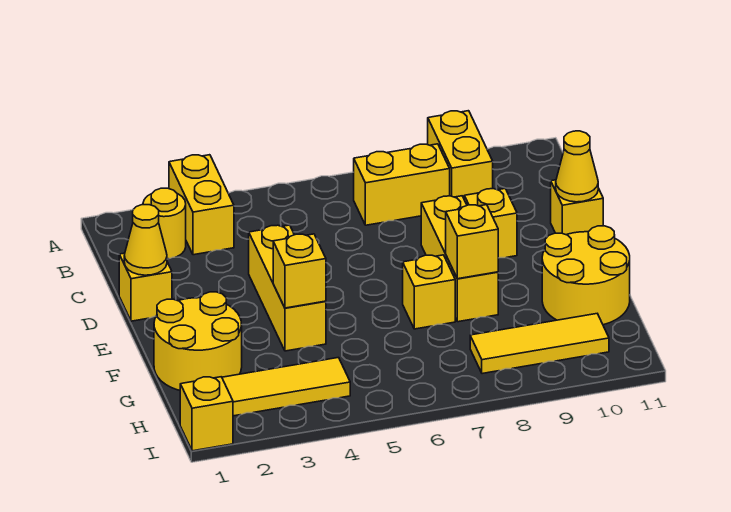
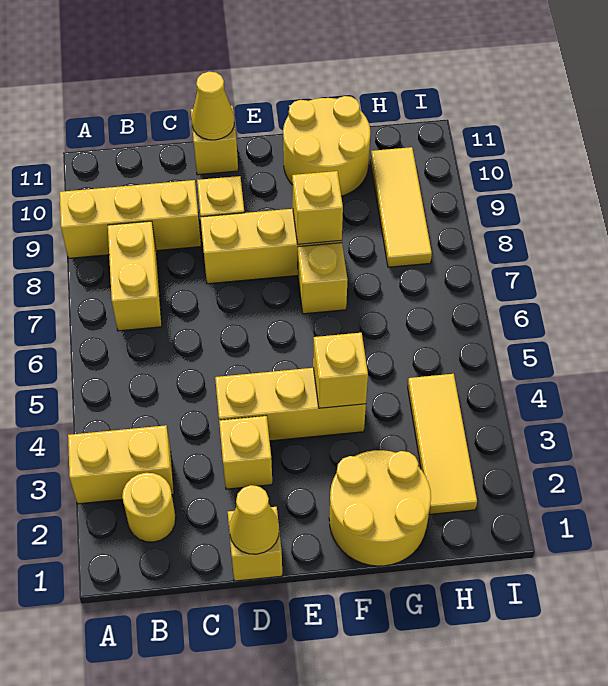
yellow brick A9:B9 level 1 -> yellow brick A9:C9 level 1
yellow brick I1 level 1 -> yellow brick D3 level 1

